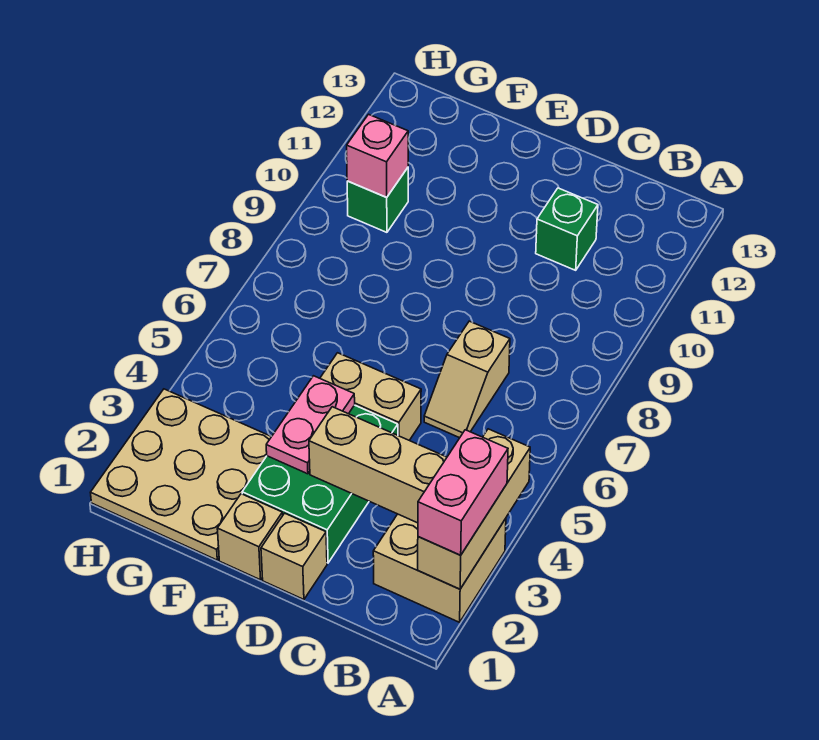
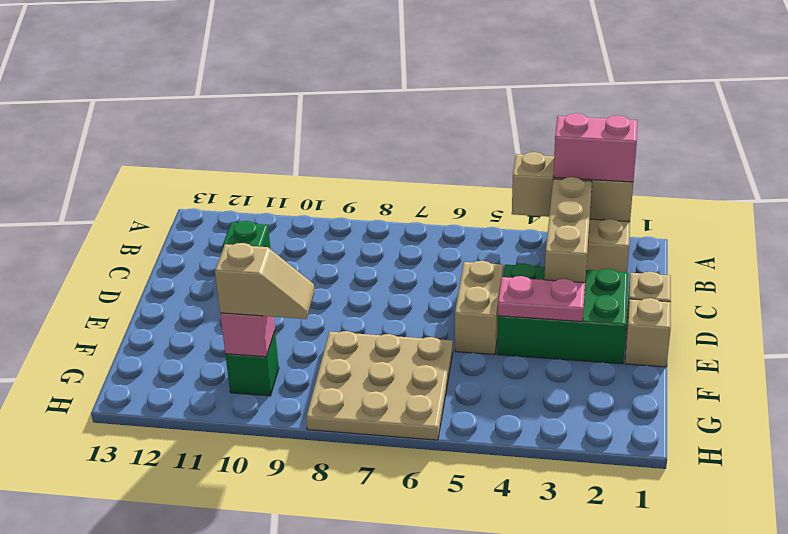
tan slope C6:C7 level 1 top 7 -> tan slope G9:G10 level 3 top 10
tan plate F1:H3 level 1 -> tan plate F6:H8 level 1

